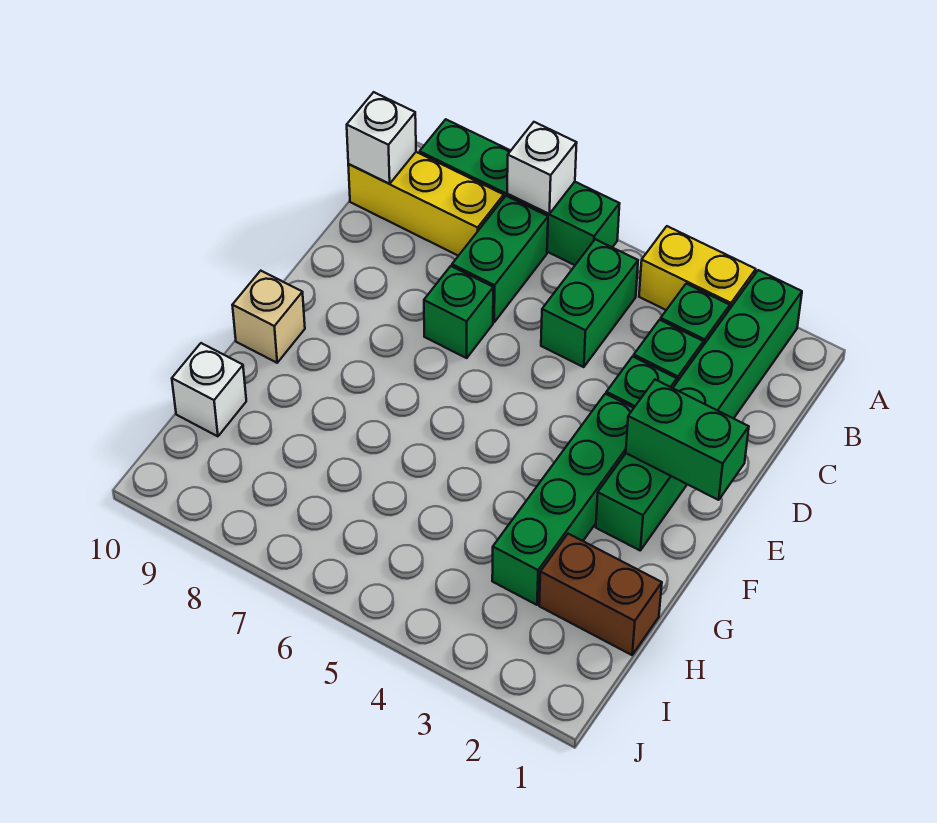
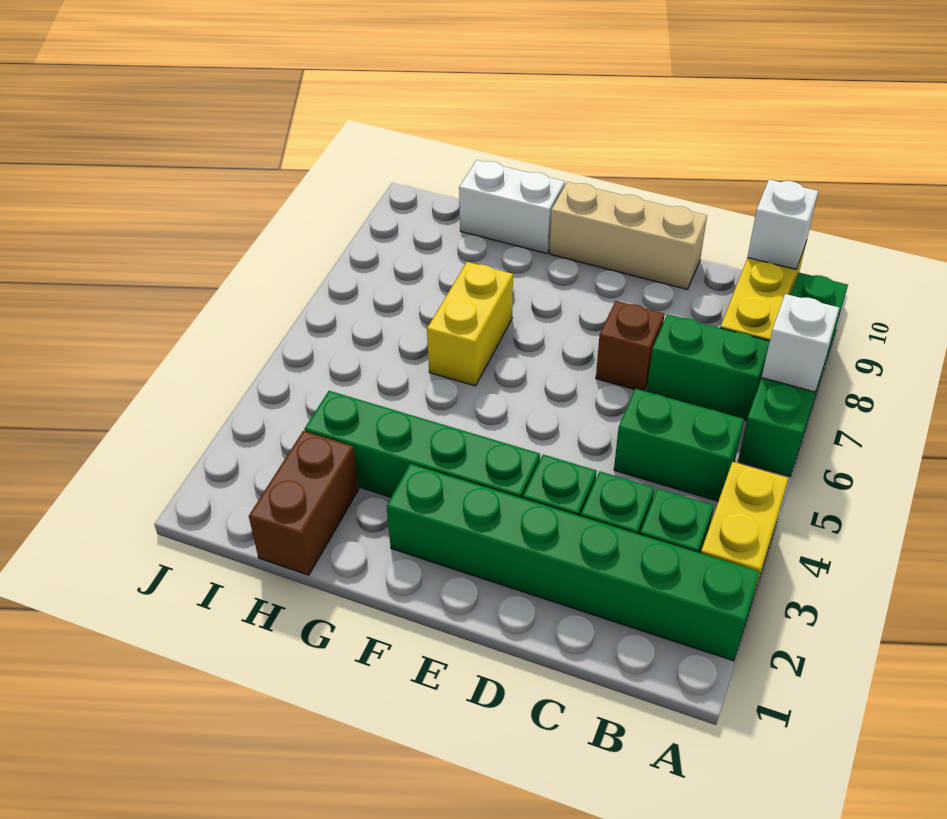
green brick D7 level 1 -> brown brick D7 level 1
green brick E1:E2 level 2 -> none
tan brick F10 level 1 -> tan brick D10:F10 level 1
none -> yellow brick G6:G7 level 1
white brick H10 level 1 -> white brick G10:H10 level 1

